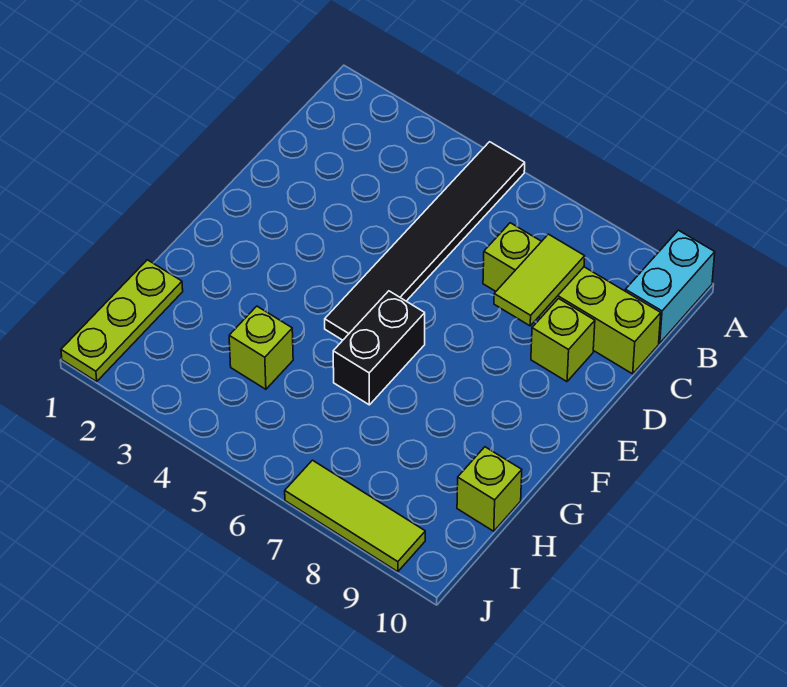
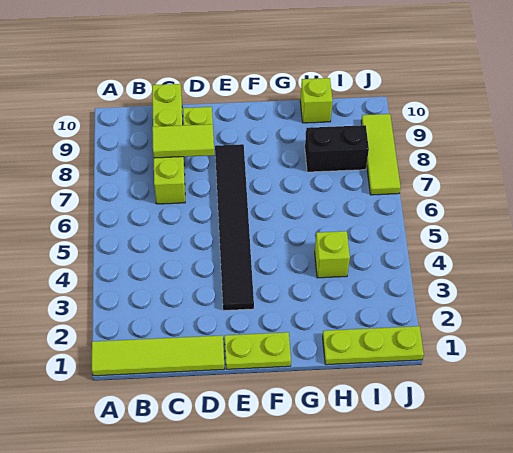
none -> lime tile A1:D1 level 1
black tile A5:F5 level 1 -> black tile E3:E8 level 1
cyan brick A10:B10 level 1 -> none
none -> lime plate E1:F1 level 1
black brick F6:G6 level 1 -> black brick H8:I8 level 1

